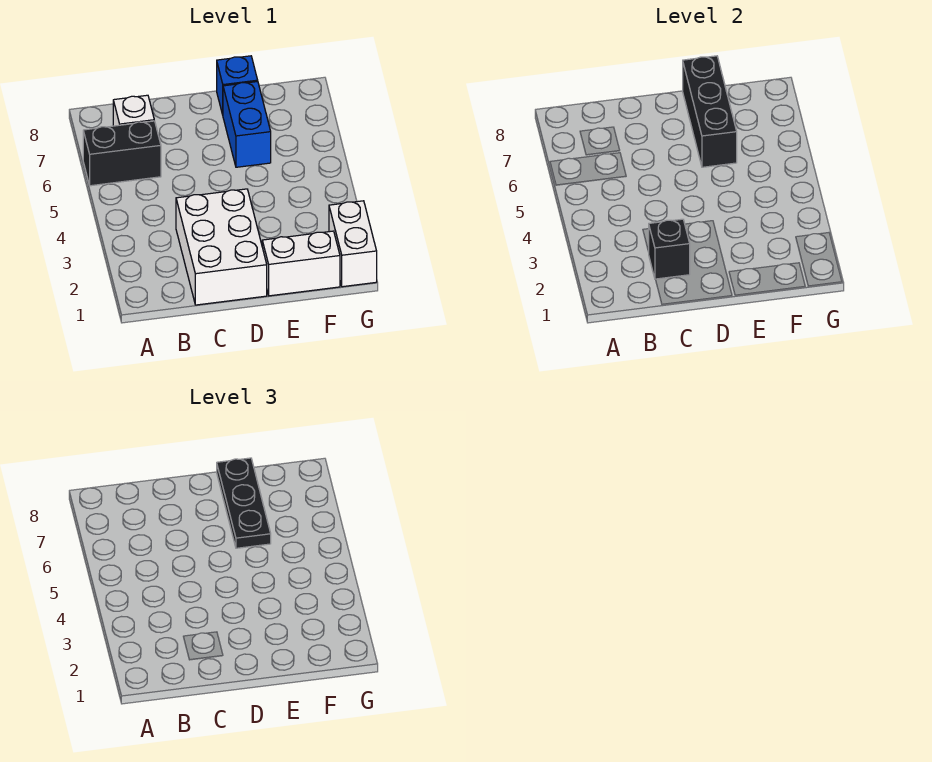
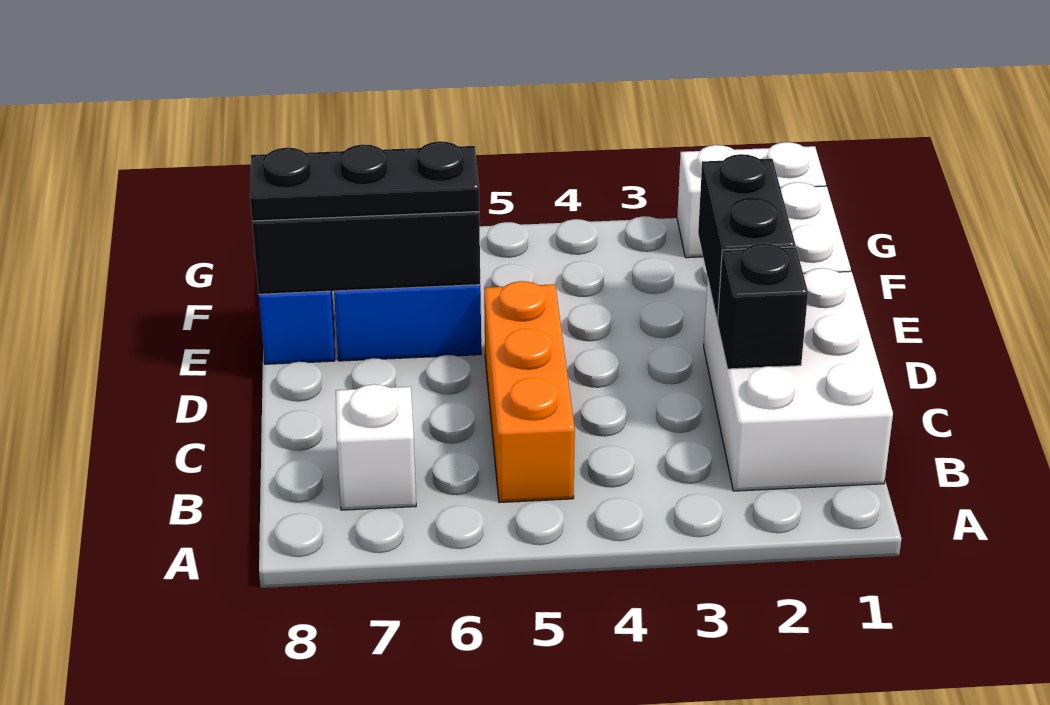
black brick A6:B6 level 1 -> black brick D2:E2 level 2
none -> orange brick B5:D5 level 1
white brick C1:D3 level 1 -> white brick B1:D2 level 1

